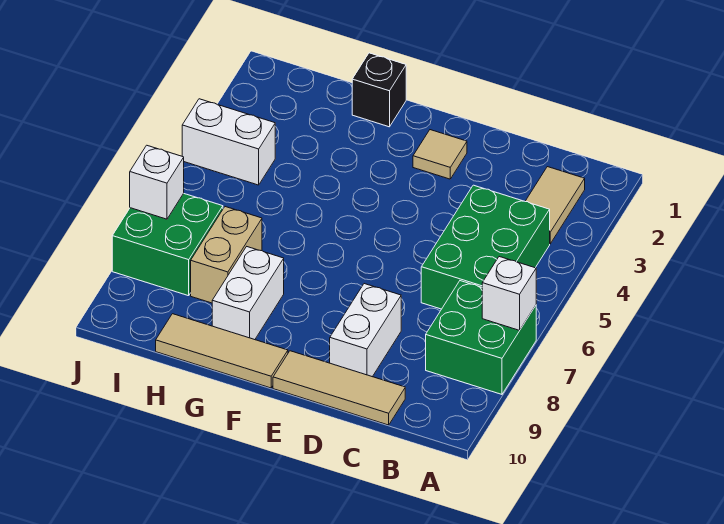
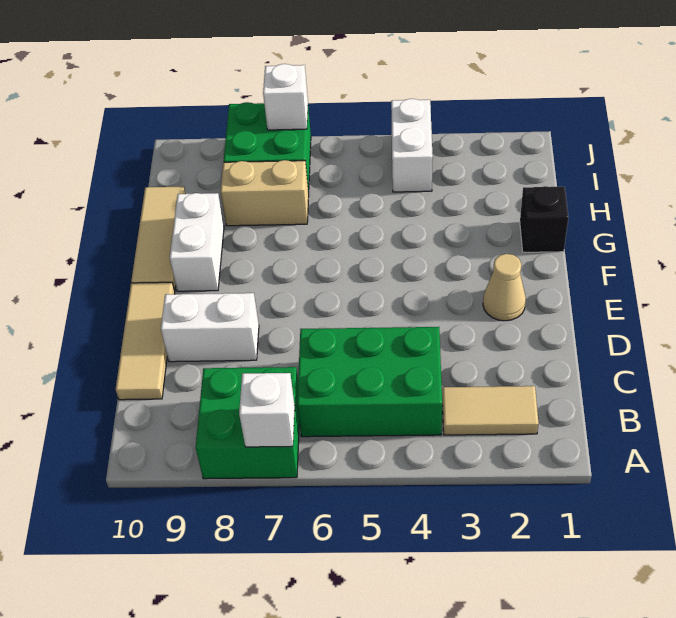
tan tile E2 level 1 -> tan cone E2 level 1
white brick G8:G9 level 1 -> white brick F9:G9 level 1

